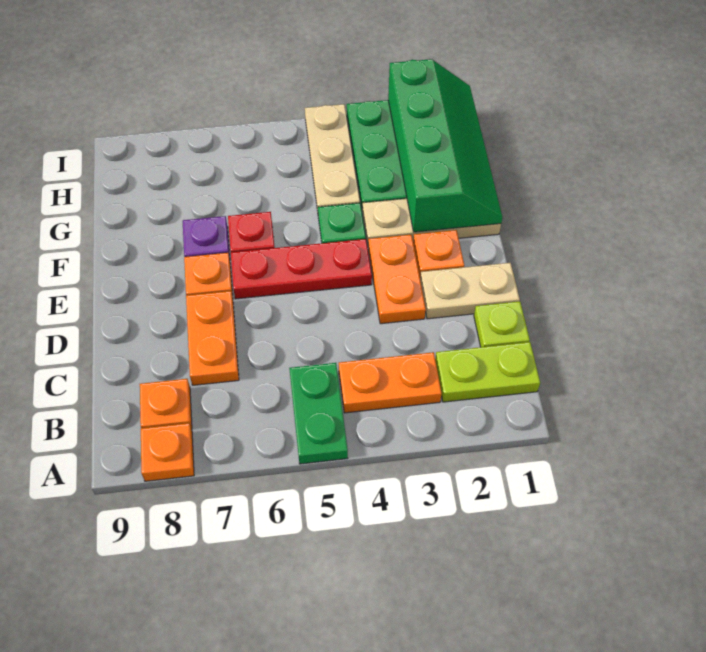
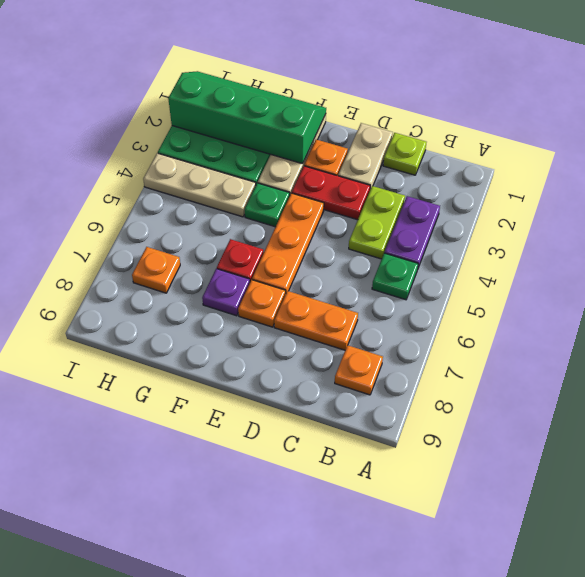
green plate A5:B5 level 1 -> green plate B5 level 1
orange plate A8 level 1 -> orange plate H7 level 1
lime plate B1:B2 level 1 -> lime plate C3:C4 level 1
orange plate B3:B4 level 1 -> purple plate B3:B4 level 1
orange plate D3:E3 level 1 -> red plate D3:E3 level 1
red plate E4:E6 level 1 -> orange plate E4:E6 level 1

